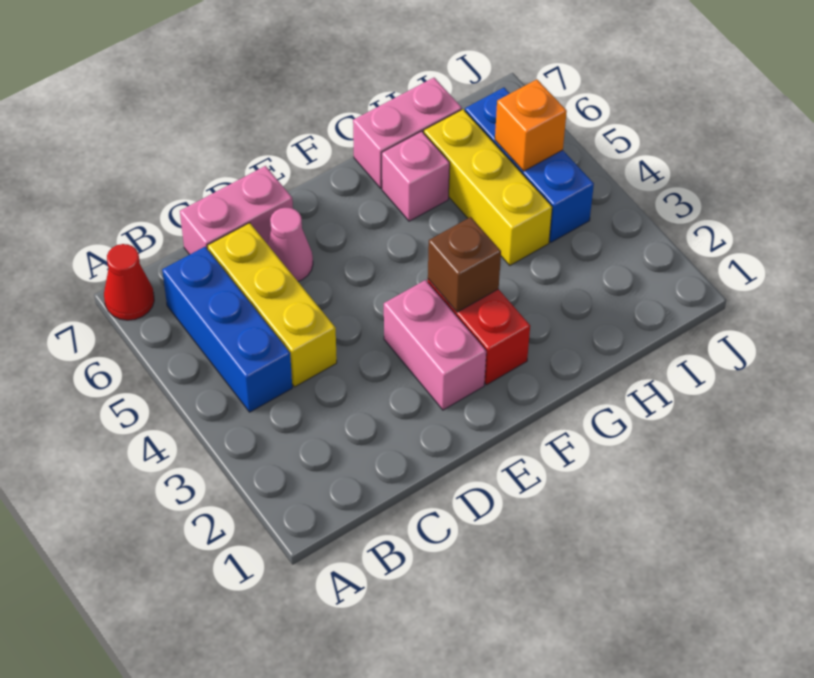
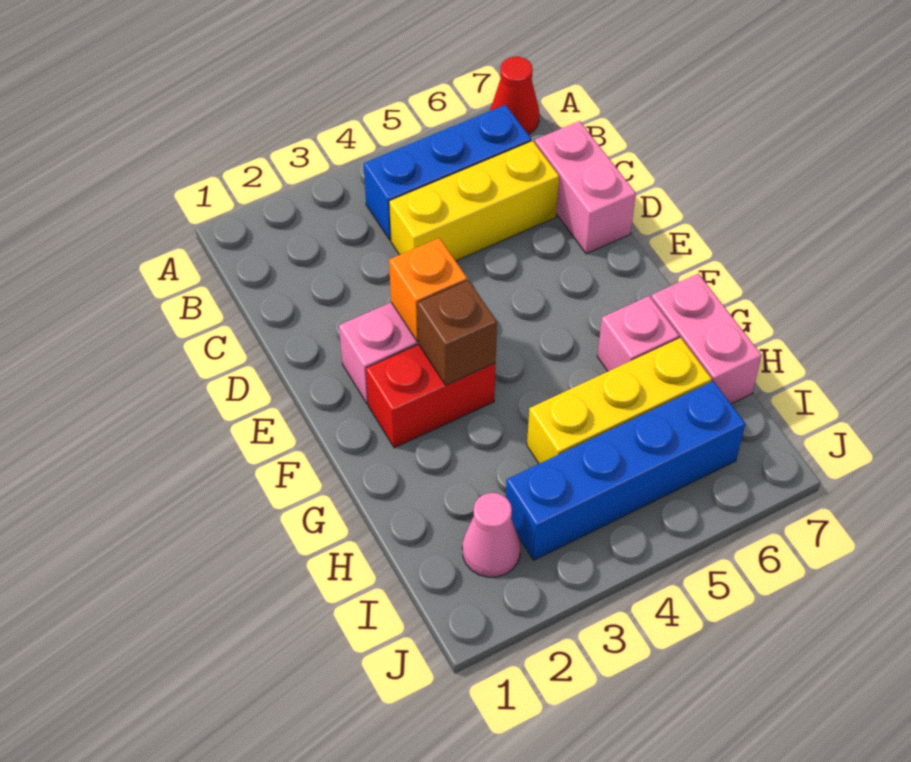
pink cone D6 level 1 -> pink cone I2 level 1
blue brick I4:I6 level 1 -> blue brick I3:I6 level 1
orange brick I5 level 2 -> orange brick E3 level 2

